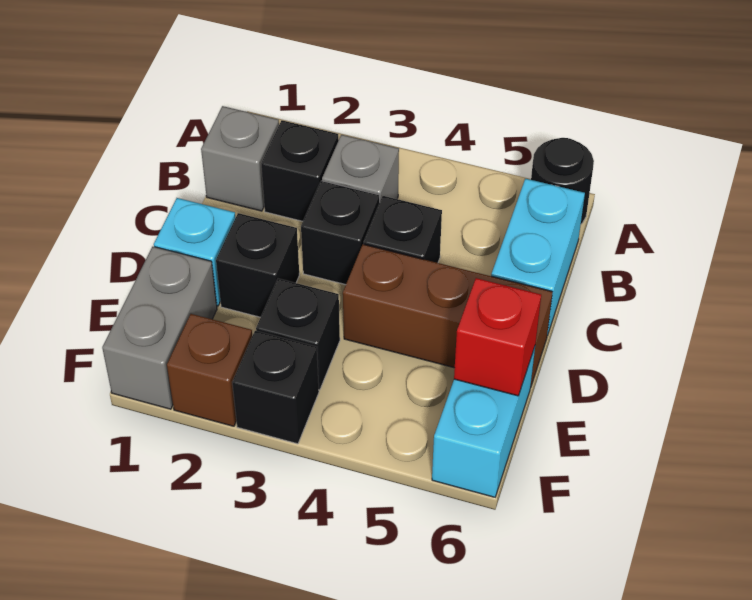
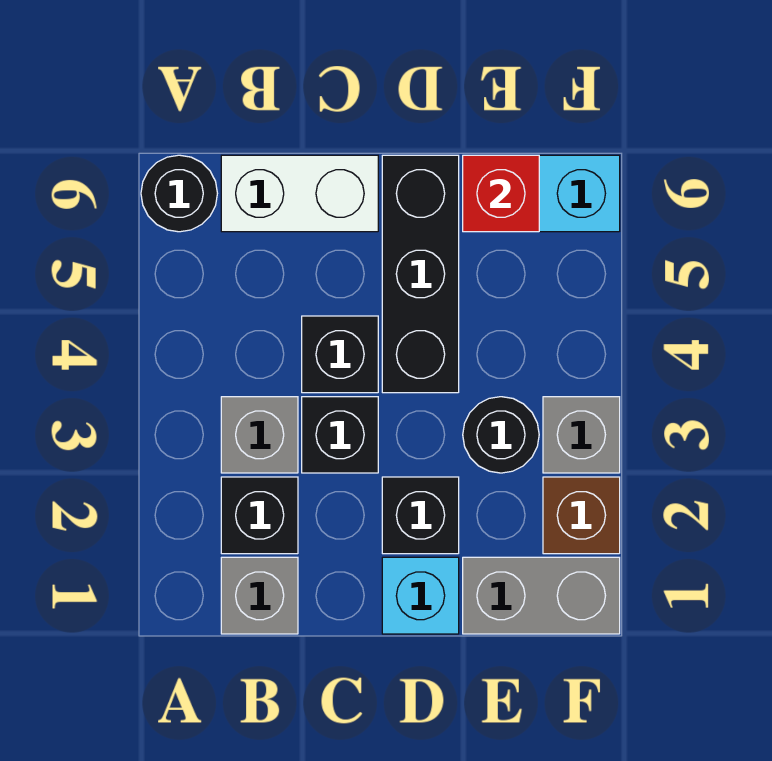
cyan brick B6:C6 level 1 -> white brick B6:C6 level 1
brown brick D4:D6 level 1 -> black brick D4:D6 level 1
black brick E3 level 1 -> black round brick E3 level 1
black brick F3 level 1 -> grey brick F3 level 1

